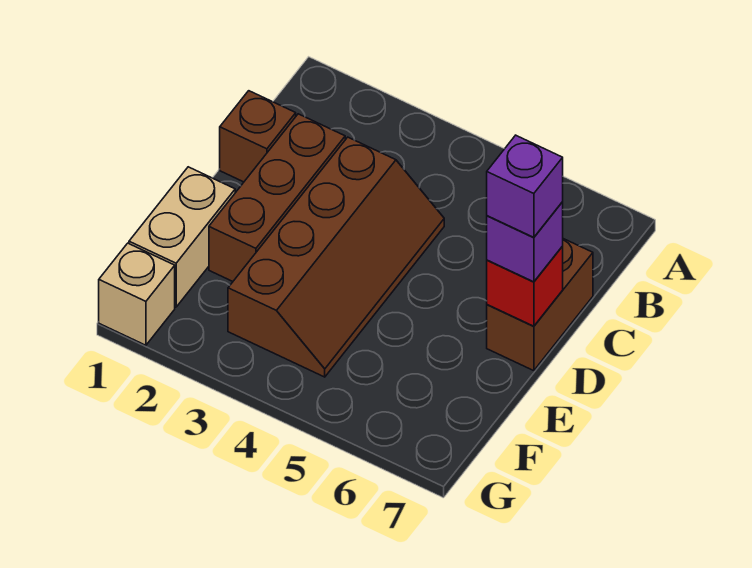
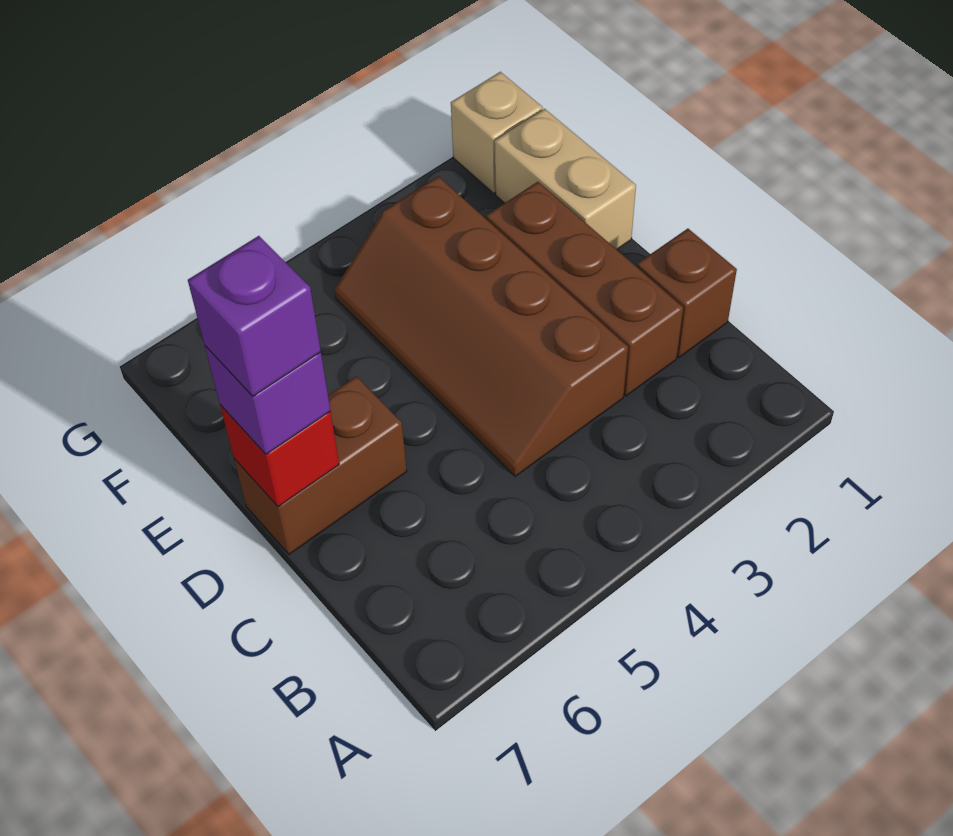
brown brick C7:D7 level 1 -> brown brick D6:D7 level 1

